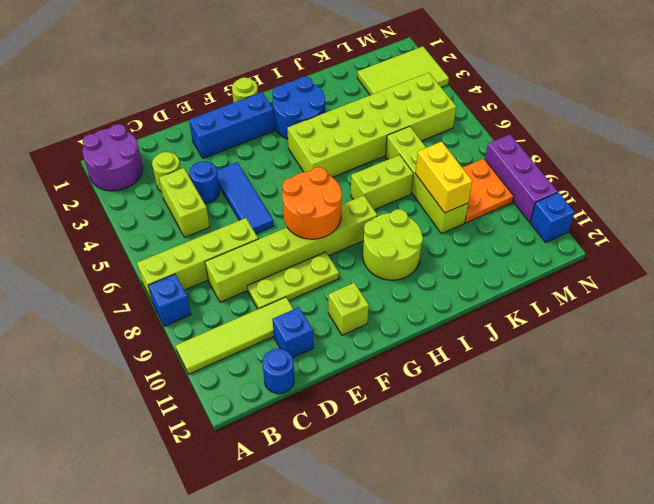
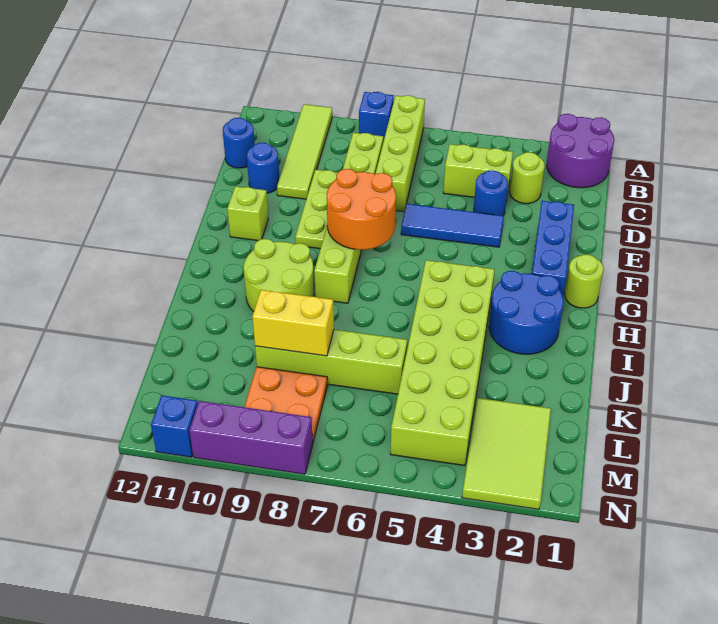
blue brick D11 level 1 -> blue round brick D11 level 1
lime brick I7:J7 level 1 -> none

